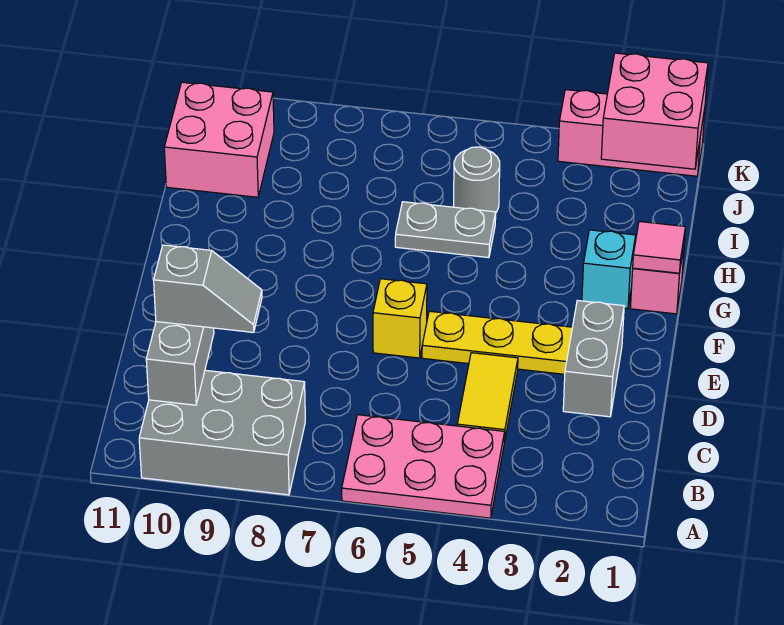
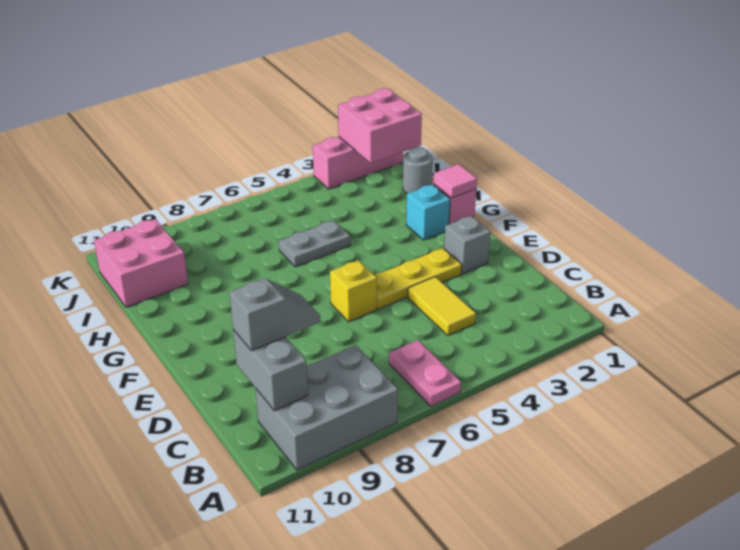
pink plate A4:B6 level 1 -> pink plate A6:B6 level 1
grey brick D2:E2 level 1 -> grey brick E2 level 1
grey round brick I5 level 1 -> grey round brick I1 level 1

